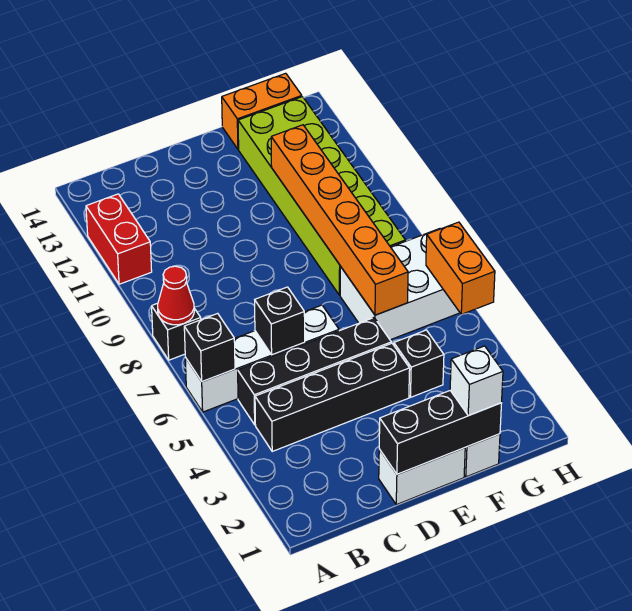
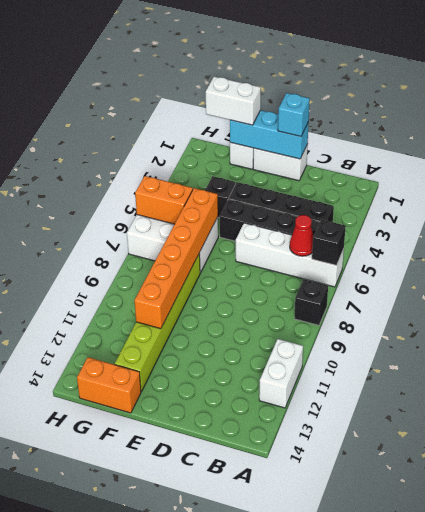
red cone A8 level 2 -> red cone B6 level 2
red brick A11:A12 level 1 -> white brick A11:A12 level 1
black brick C6 level 2 -> none
black brick D1:F1 level 2 -> cyan brick D1:F1 level 2
none -> cyan brick D1 level 3
white brick F1 level 3 -> white brick F1:G1 level 3
lime brick F8:G13 level 1 -> lime brick F8:F13 level 1
orange brick H5:H6 level 2 -> orange brick G6:H6 level 2

